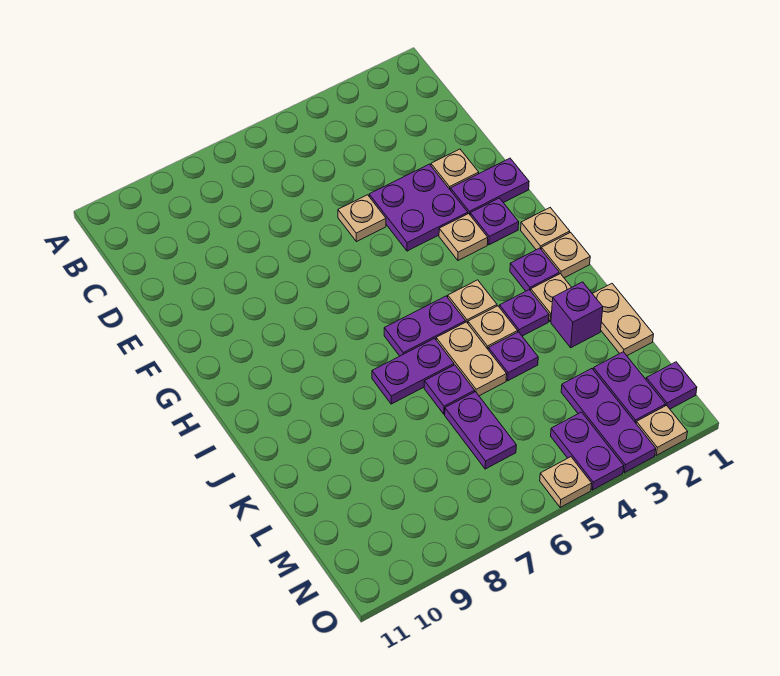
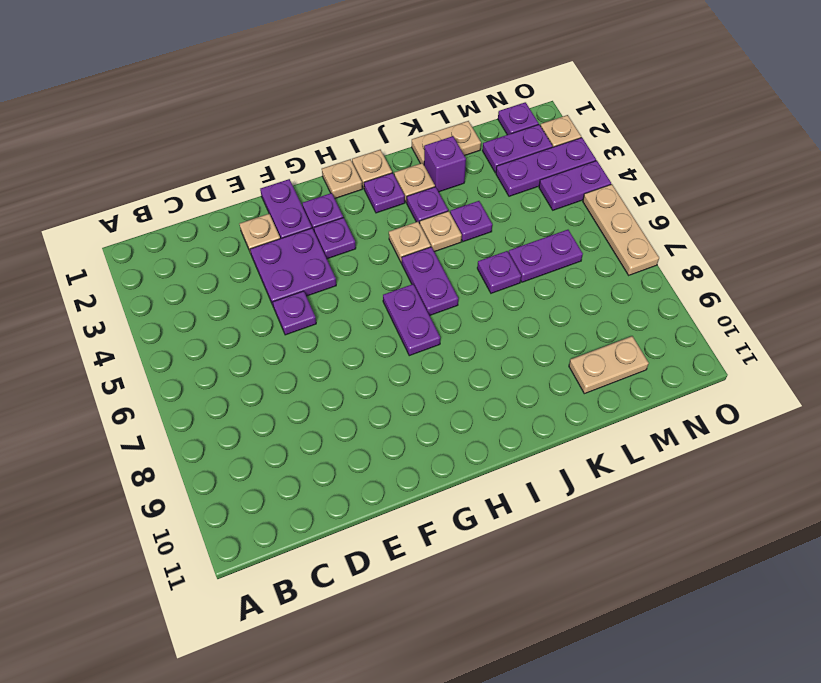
tan plate E5 level 1 -> purple plate E5 level 1
tan plate G3 level 1 -> purple plate G3 level 1
tan plate J5:K5 level 1 -> tan plate L10:M10 level 1
purple plate J6:J7 level 1 -> purple plate H6:H7 level 1
tan plate O5 level 1 -> tan plate O5:O7 level 1

